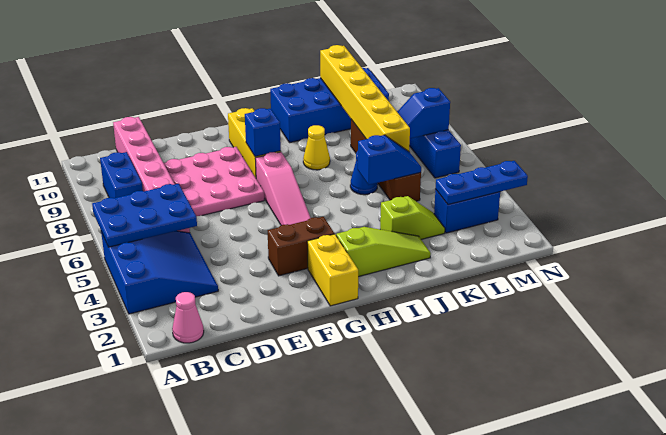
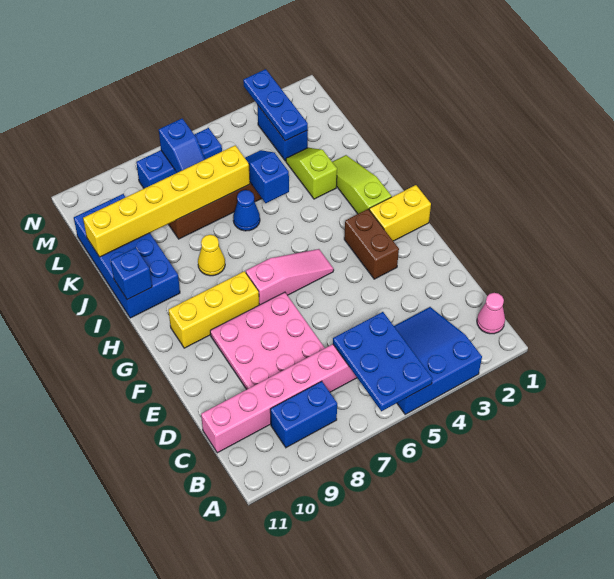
blue brick G8 level 2 -> blue brick I11 level 2

